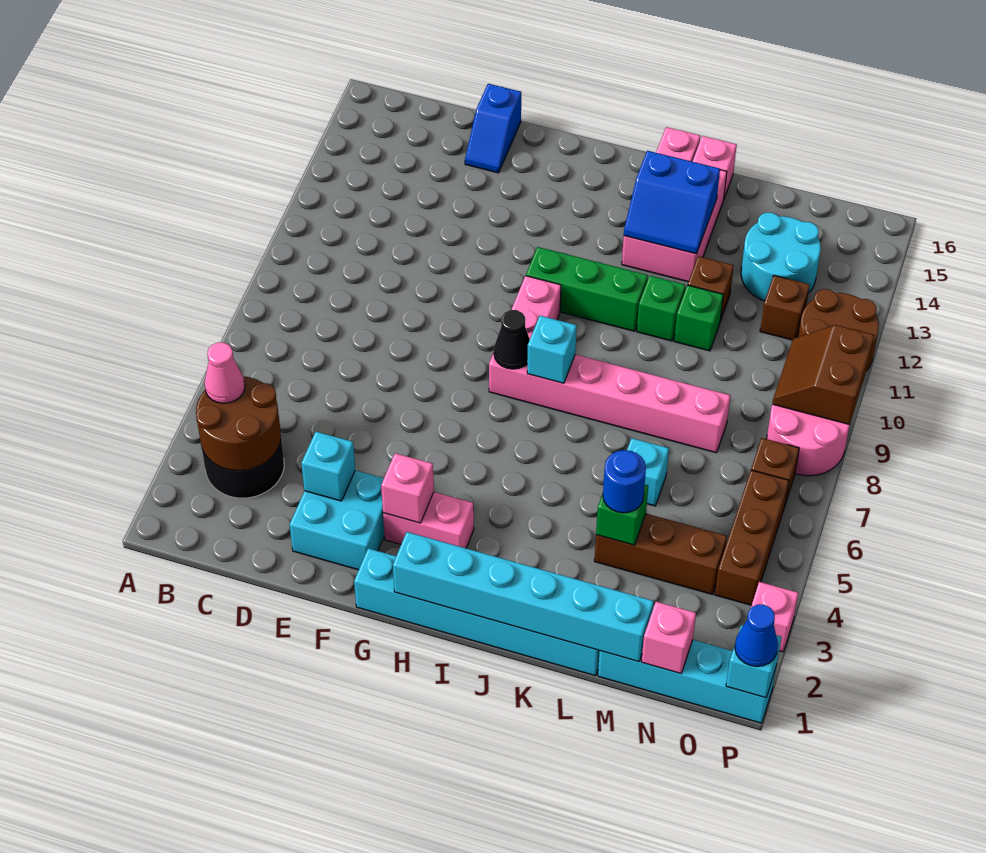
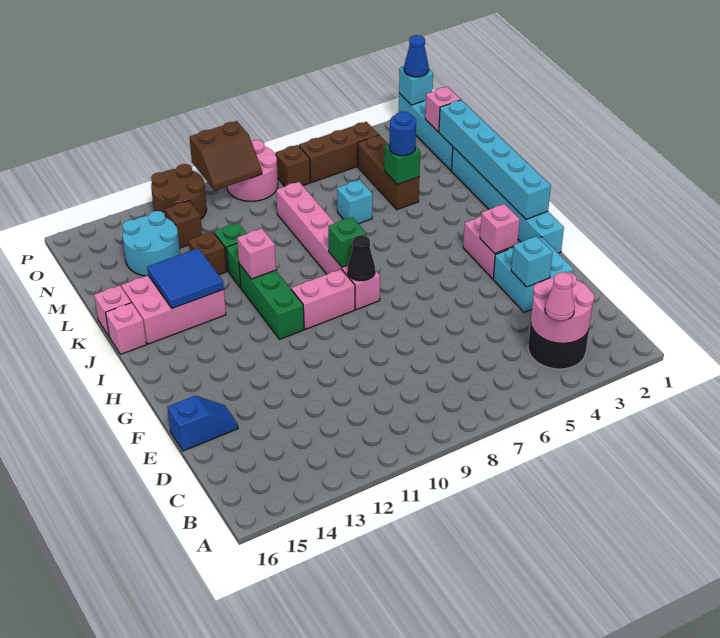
brown round brick B3:C4 level 2 -> pink round brick B3:C4 level 2
cyan brick I8 level 2 -> green brick I8 level 2
blue slope J13:K14 level 2 top 14 -> blue tile J13:K14 level 2
pink brick P3 level 1 -> pink brick J11 level 2

